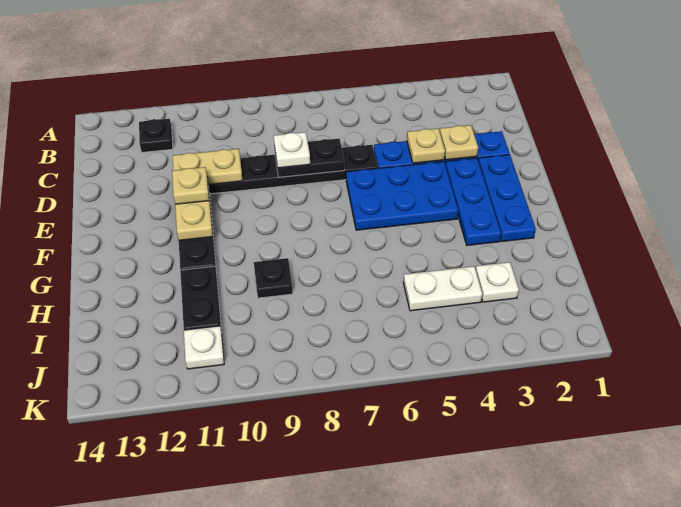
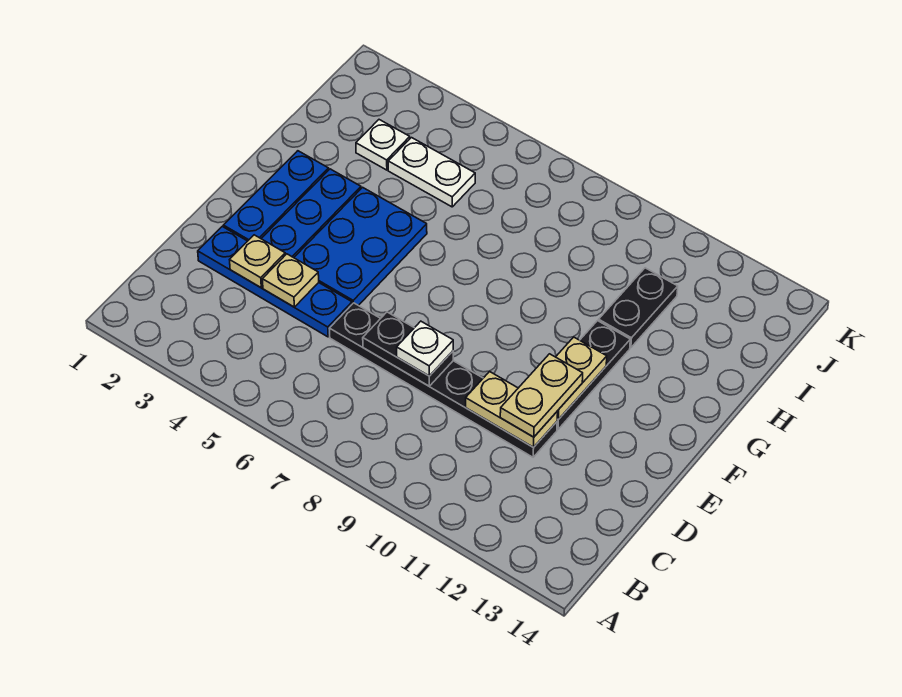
black plate B12 level 1 -> none
blue plate E4:F6 level 1 -> blue plate E4:G5 level 1
tan plate E11 level 3 -> tan plate D11:E11 level 3
black plate H9 level 1 -> none
white plate J11 level 1 -> none

